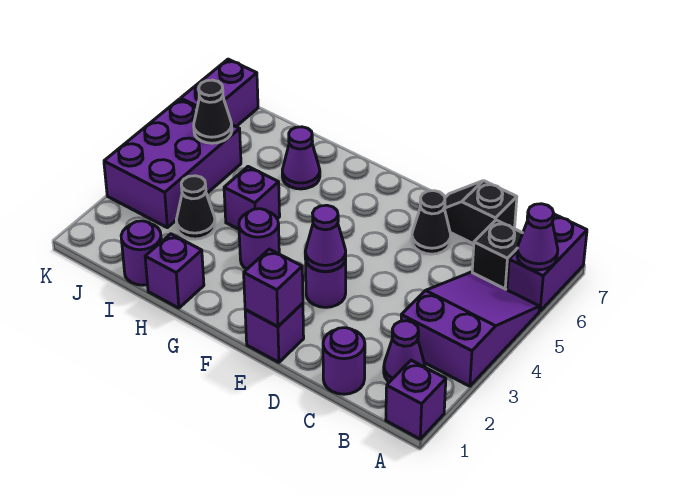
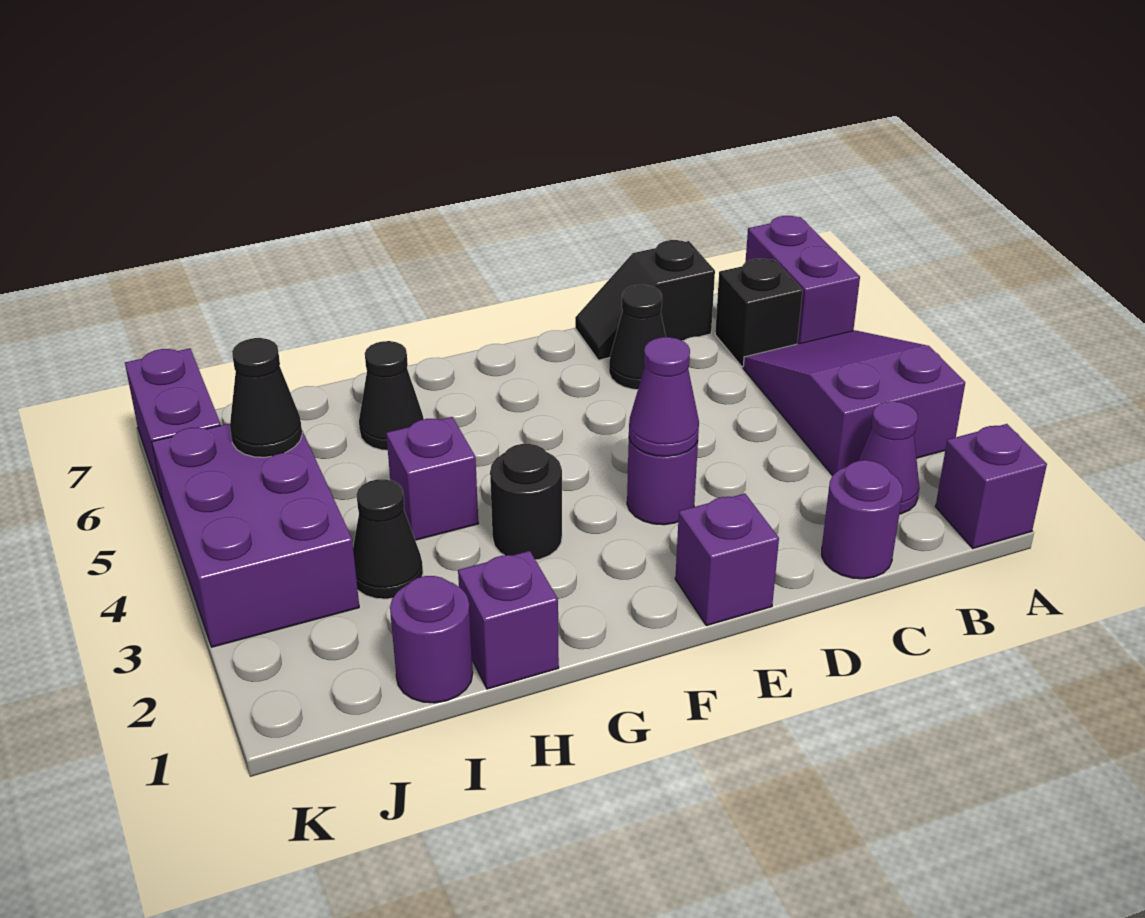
purple cone A6 level 2 -> none
purple brick E1 level 2 -> none
purple round brick G3 level 1 -> black round brick G3 level 1
purple cone H6 level 1 -> black cone H6 level 1

